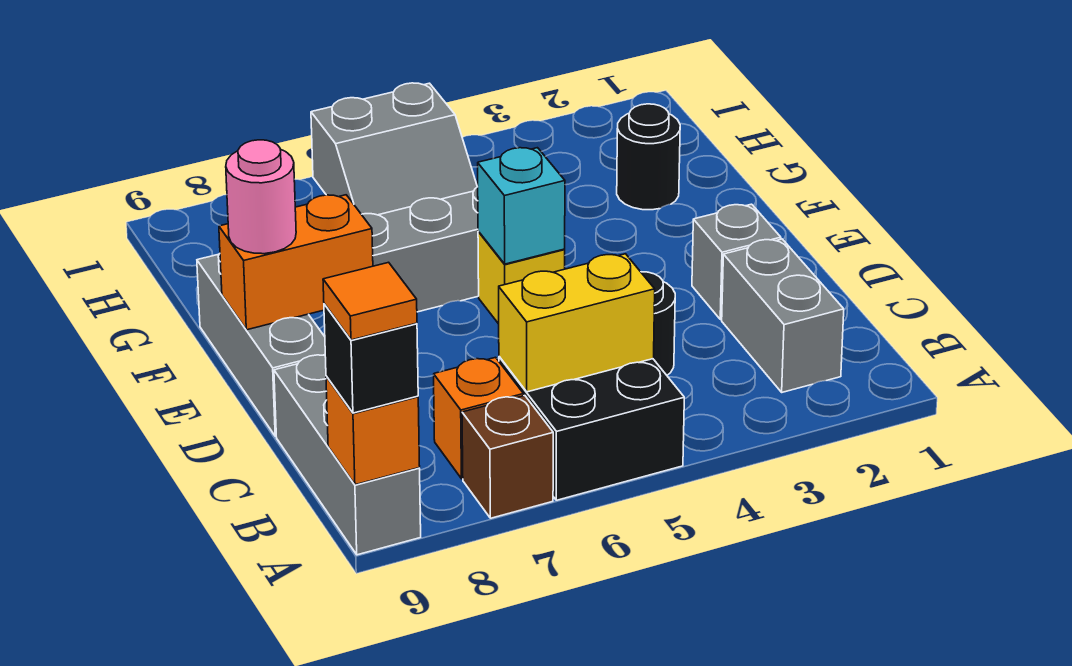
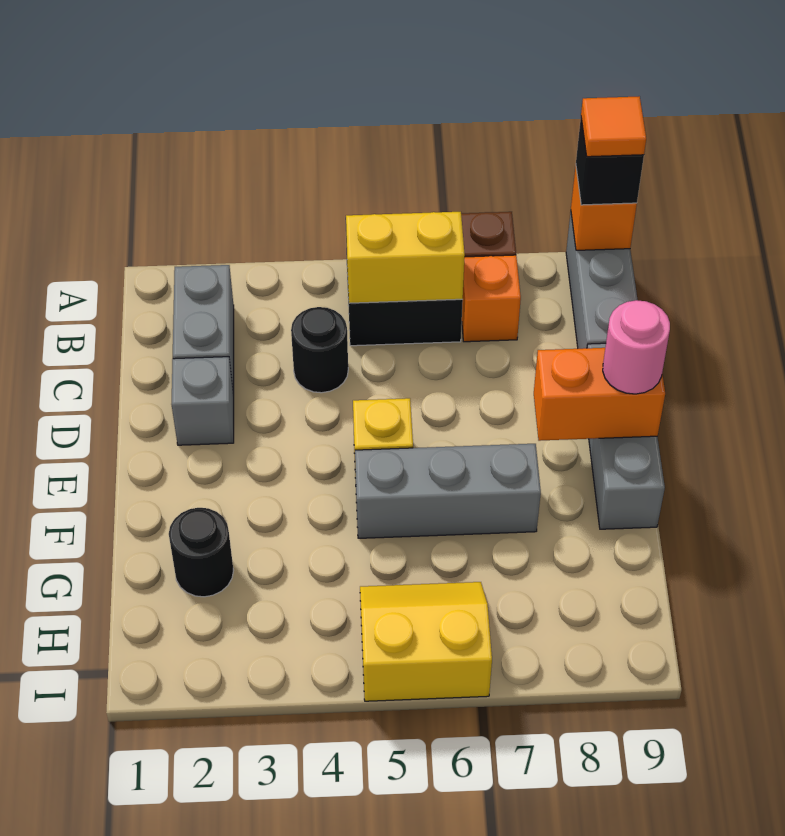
cyan brick E5 level 2 -> none
grey slope H5:I6 level 1 top I -> yellow slope H5:I6 level 1 top I

